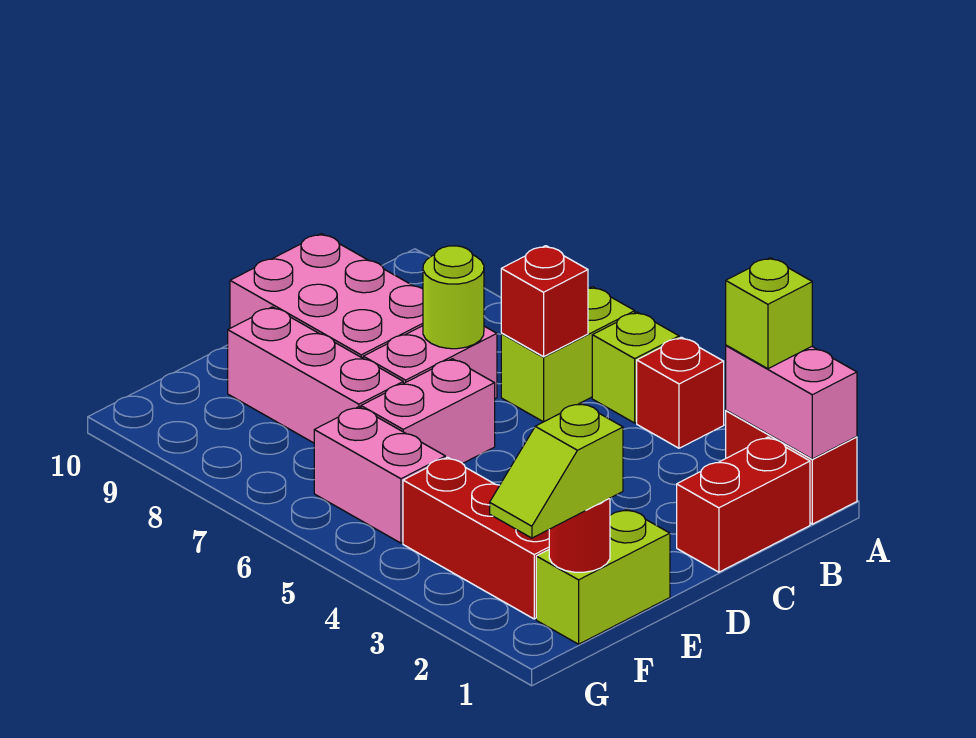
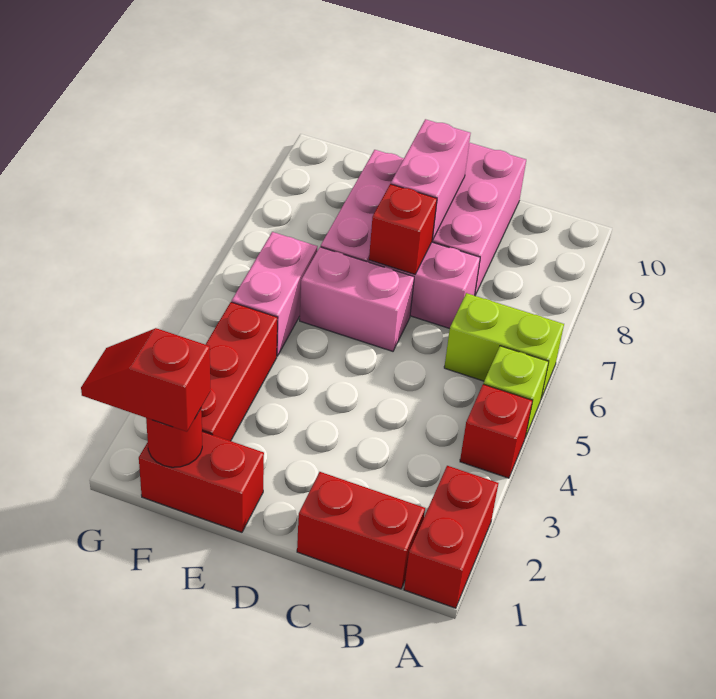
pink brick A1:A2 level 2 -> pink brick D8:D9 level 2
lime brick A2 level 3 -> none
red brick B6 level 2 -> red brick D7 level 2
lime round brick C7 level 2 -> none
lime brick E1:F1 level 1 -> red brick E1:F1 level 1
lime slope F1:G1 level 3 top F -> red slope F1:G1 level 3 top F

